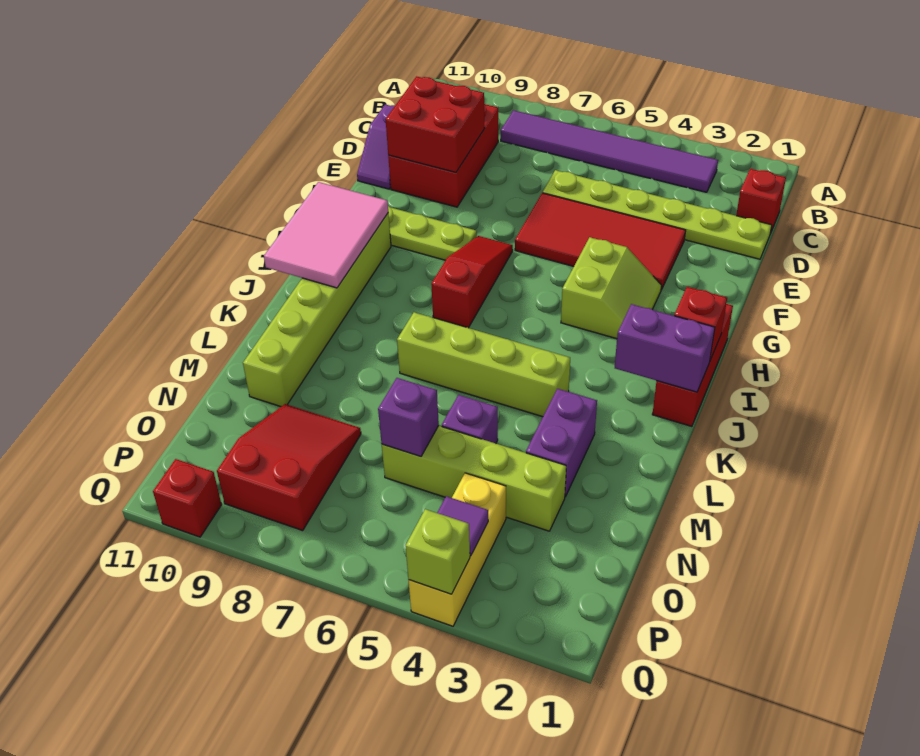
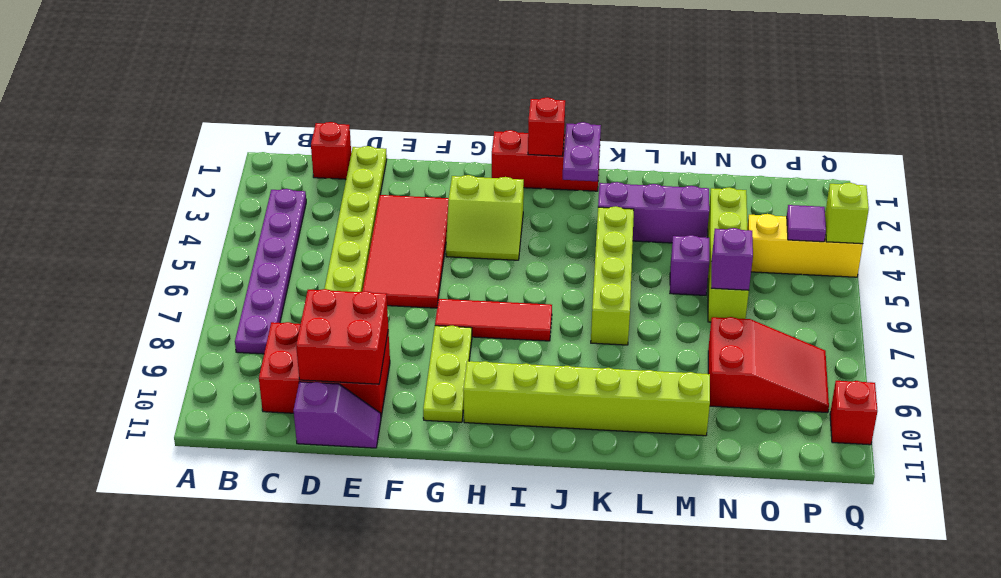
purple tile B3:B8 level 1 -> purple plate B3:B8 level 1
lime slope G3:H4 level 1 top 4 -> lime slope G3:H4 level 1 top 3
red slope G7:I7 level 1 top I -> red tile G7:I7 level 1
pink tile H10:J11 level 2 -> none
purple brick J1:J2 level 2 -> purple plate J1:J2 level 2
purple brick L3:M3 level 1 -> purple brick K3:M3 level 1
red slope N8:P9 level 1 top P -> red slope N8:P9 level 1 top N

